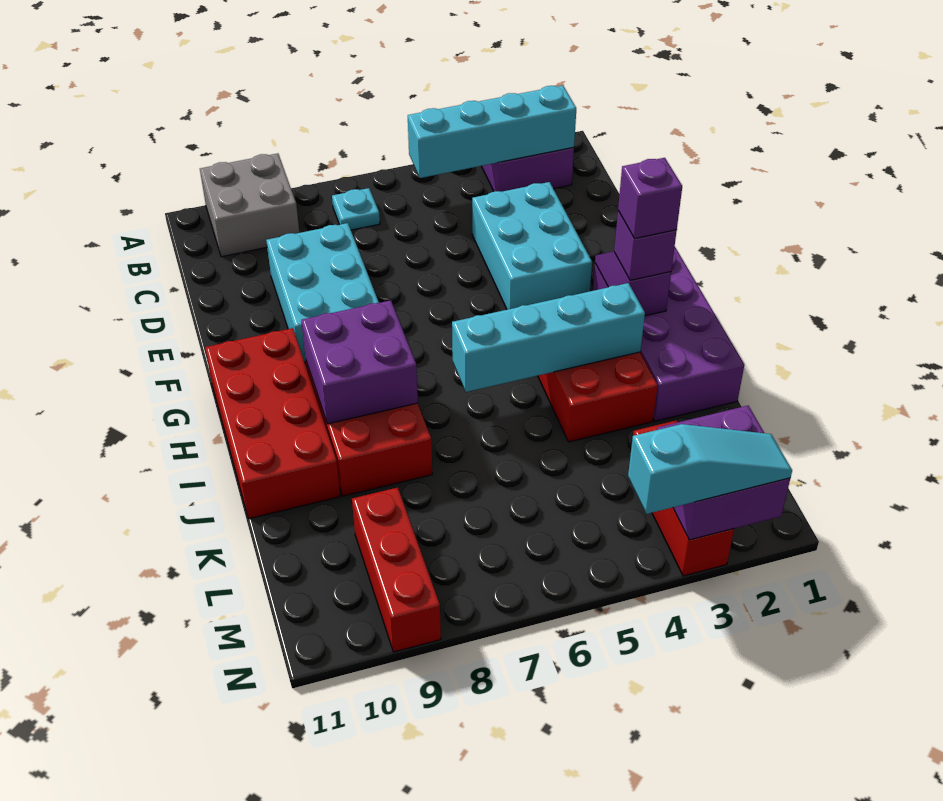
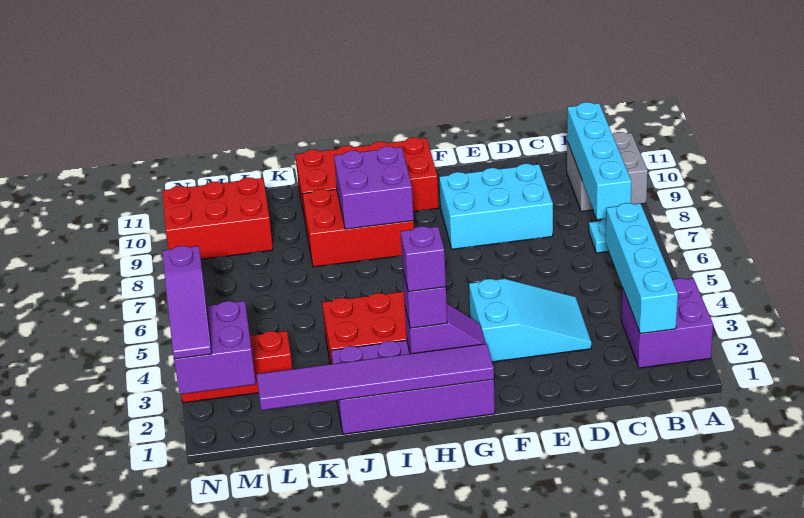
cyan brick D3:F4 level 1 -> cyan slope D3:F4 level 1 top F
none -> purple tile G1:L1 level 2
cyan brick I3:I6 level 2 -> cyan brick B7:B10 level 2
red brick L9:N9 level 1 -> red brick L9:N10 level 1
cyan slope N2:N4 level 3 top 4 -> purple slope N2:N4 level 3 top 4

